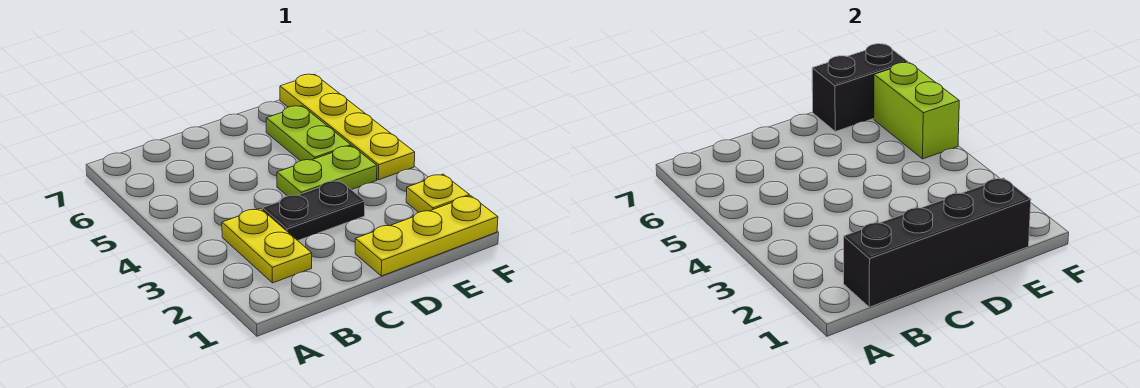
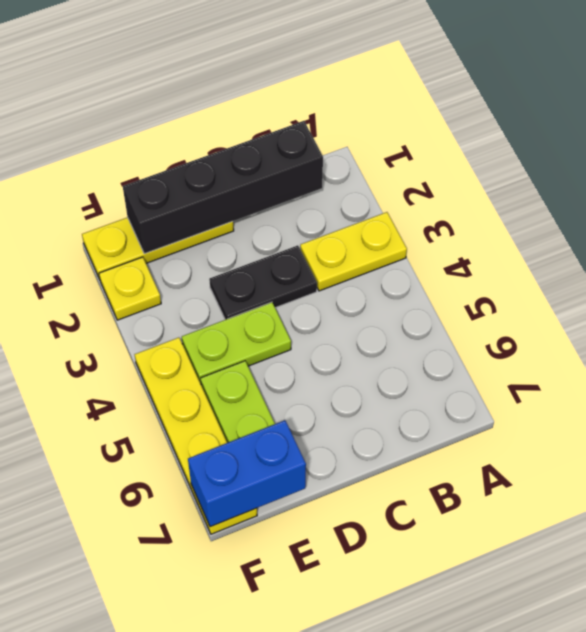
yellow plate B2:B3 level 1 -> yellow plate A3:B3 level 1
black brick E7:F7 level 2 -> blue brick E7:F7 level 2
lime brick F5:F6 level 2 -> none

